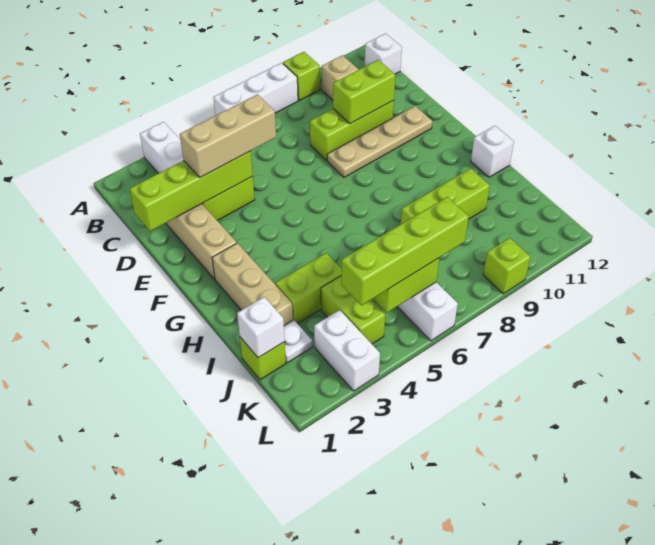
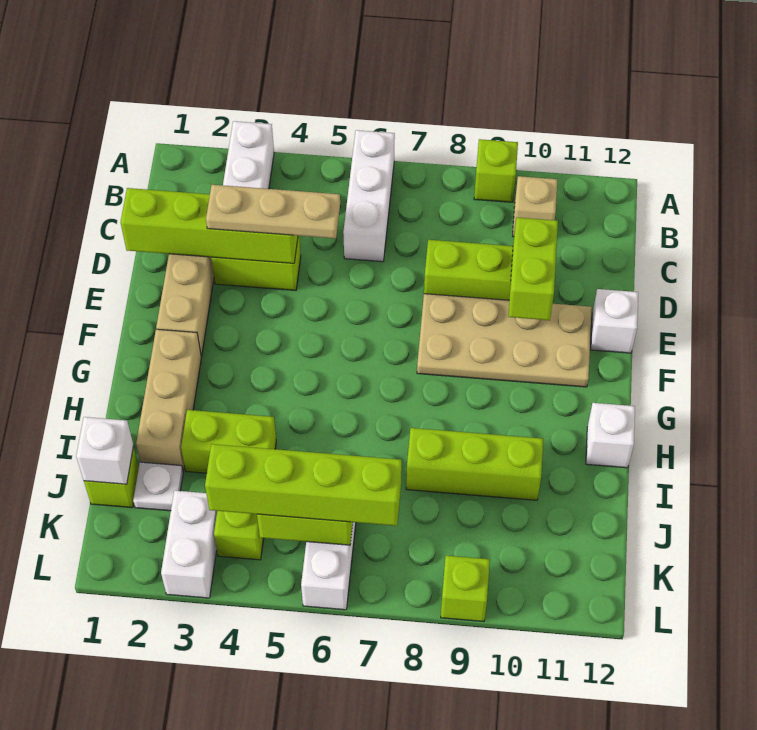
white brick A6:A8 level 1 -> white brick A6:C6 level 1
white brick B12 level 1 -> white brick E12 level 1
tan brick D3:D5 level 3 -> tan plate D3:D5 level 3
lime brick D9:D10 level 2 -> lime brick D10:E10 level 2
tan plate E8:E11 level 1 -> tan plate E8:F11 level 1

